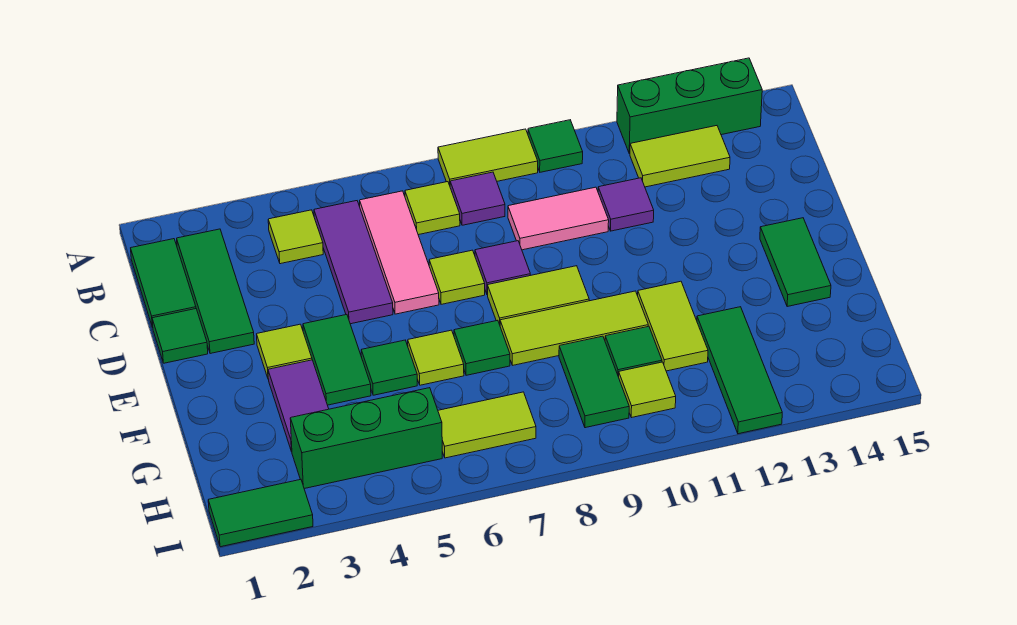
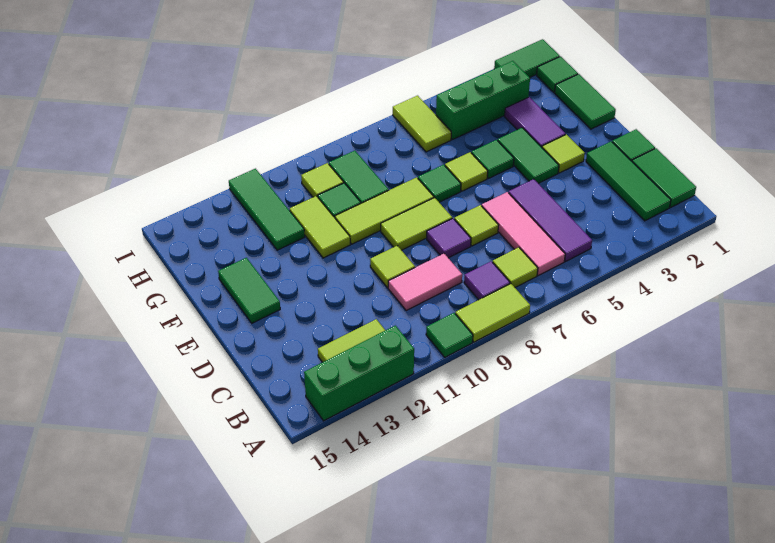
lime tile B4 level 1 -> lime tile D10 level 1
purple tile C11 level 1 -> none
none -> green tile F1:G1 level 1
none -> green tile H1 level 1
lime tile H6:H7 level 1 -> lime tile H6:I6 level 1

